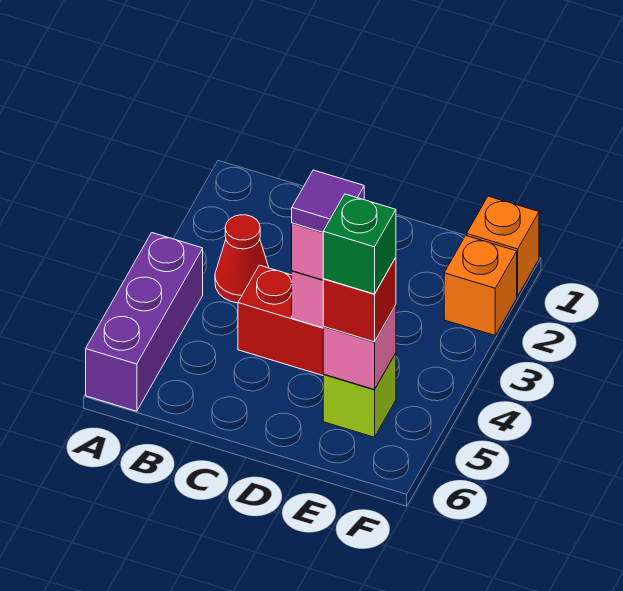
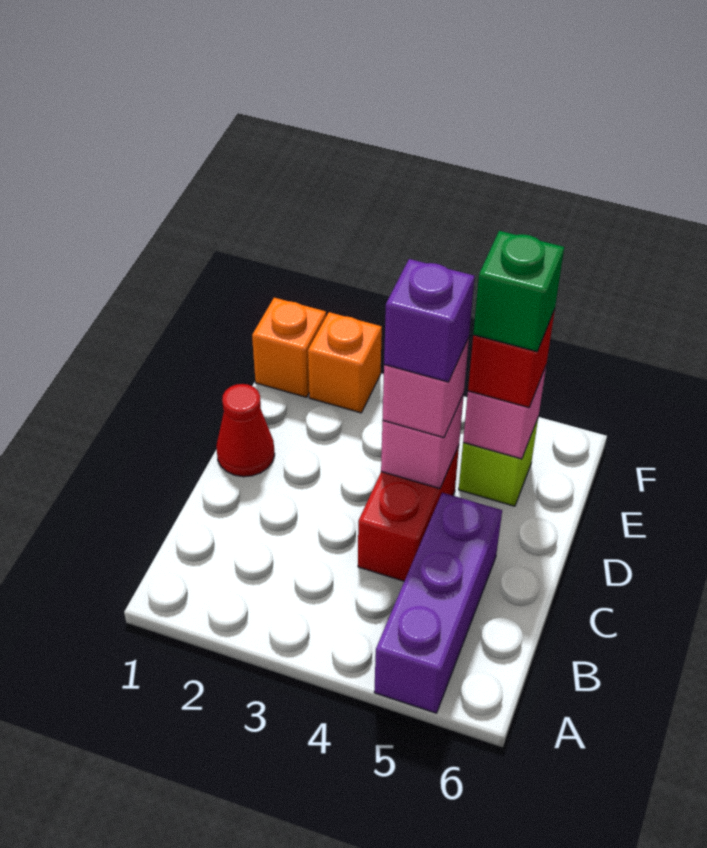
purple brick A4:A6 level 1 -> purple brick A5:C5 level 1
red cone B3 level 1 -> red cone D1 level 1
purple tile D4 level 4 -> purple brick D4 level 4

